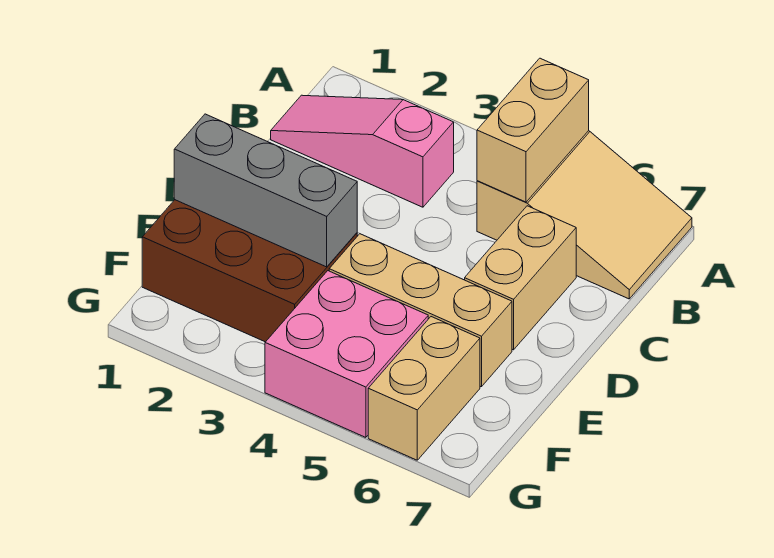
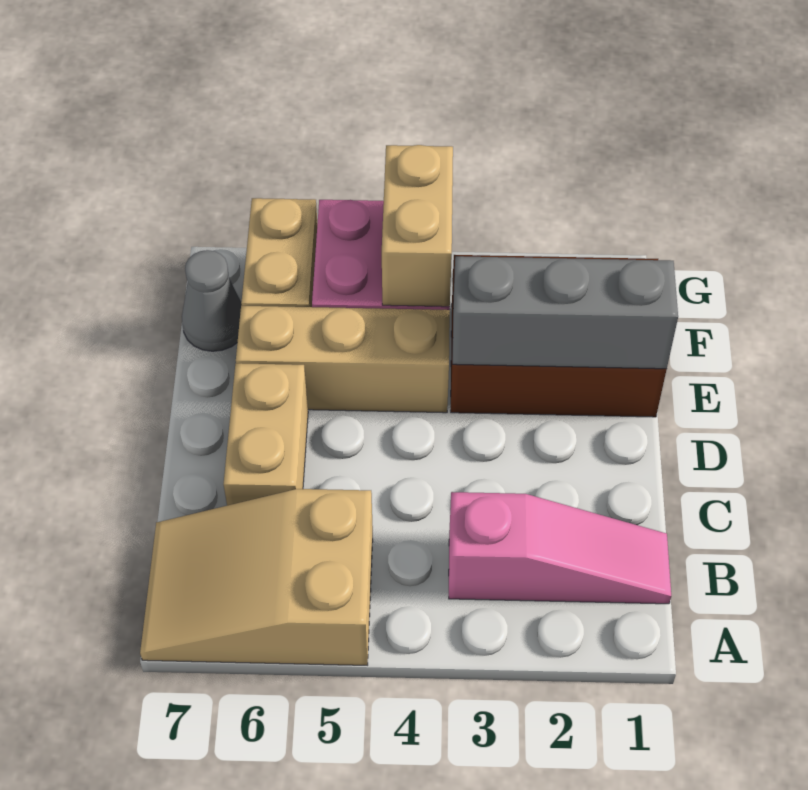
tan brick A5:B5 level 2 -> tan brick F4:G4 level 2
none -> grey cone F7 level 1

